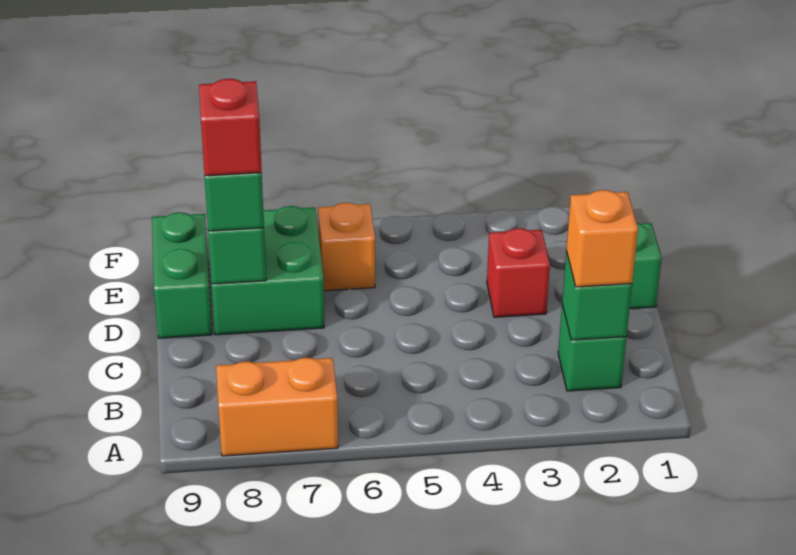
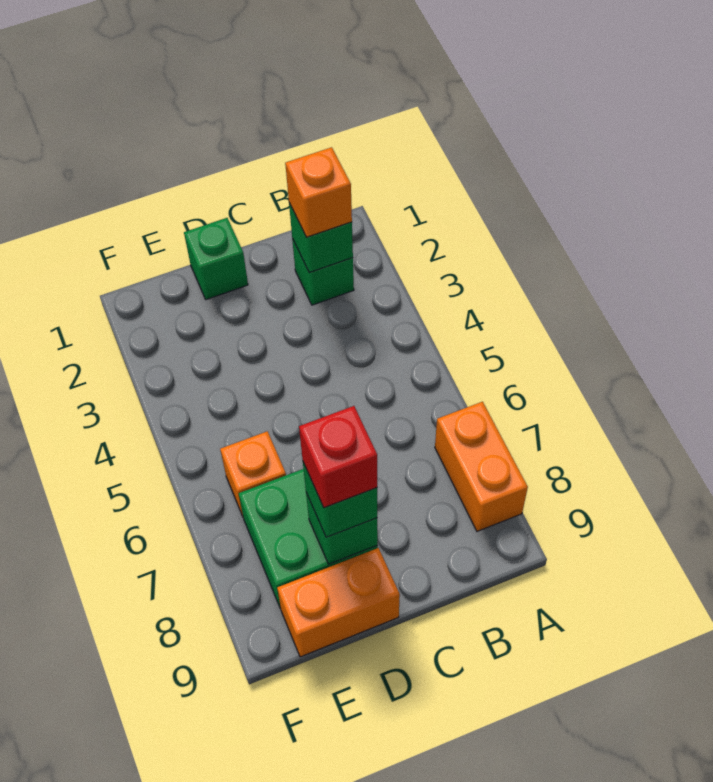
red brick D3 level 1 -> none
green brick D9:E9 level 1 -> orange brick D9:E9 level 1

